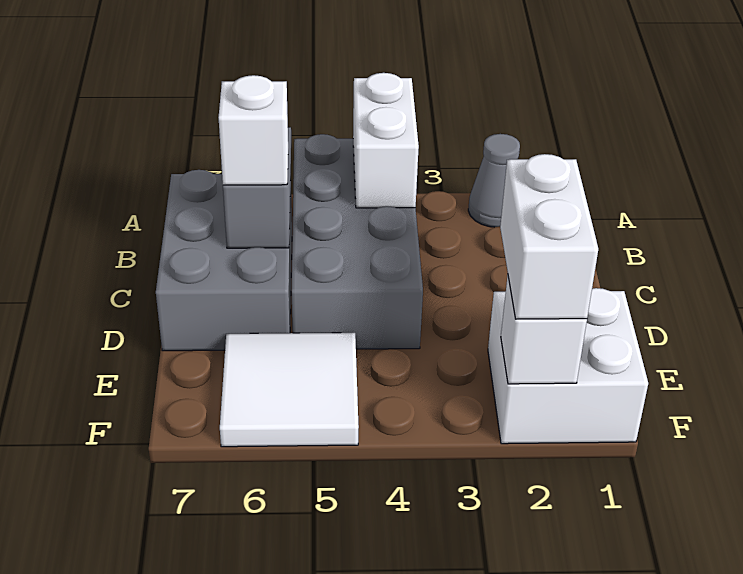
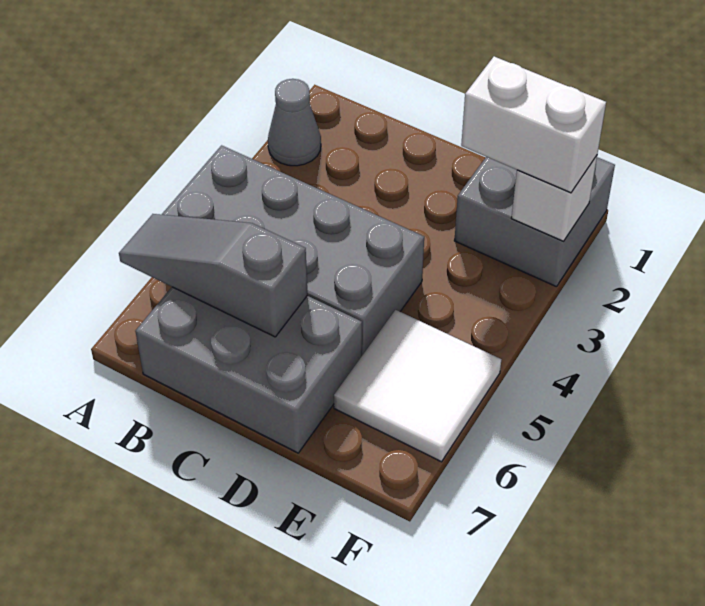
white brick A4:B4 level 2 -> none
white brick C6 level 3 -> none
white brick E1:F2 level 1 -> grey brick E1:F2 level 1

